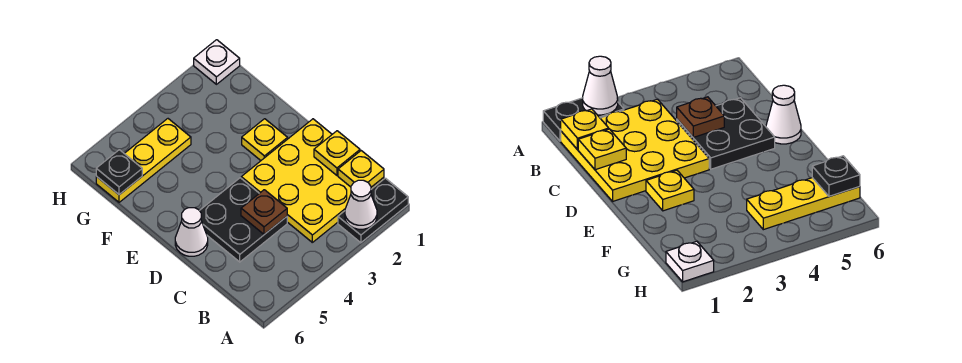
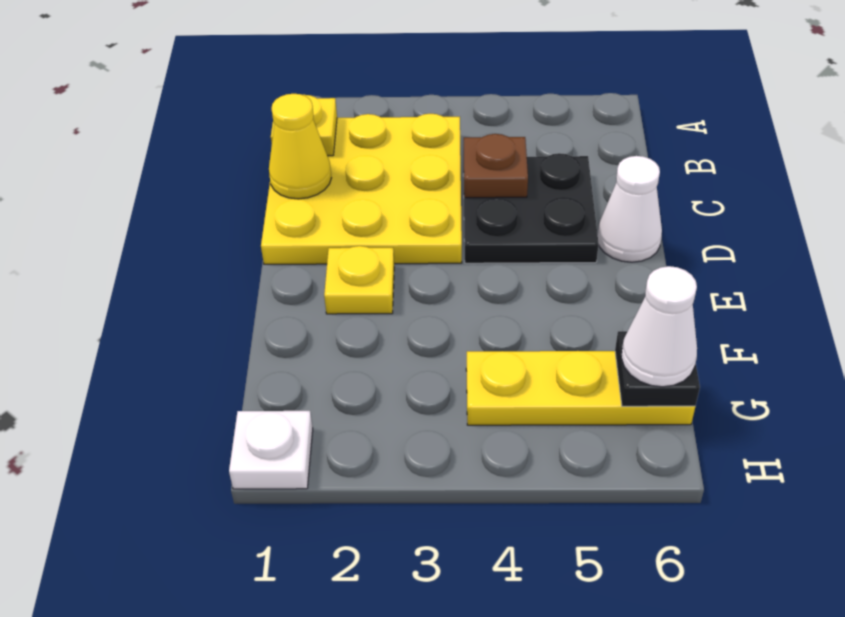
black plate A1:A2 level 1 -> none
white cone A2 level 2 -> white cone G6 level 3
yellow plate C1 level 2 -> yellow cone C1 level 2

